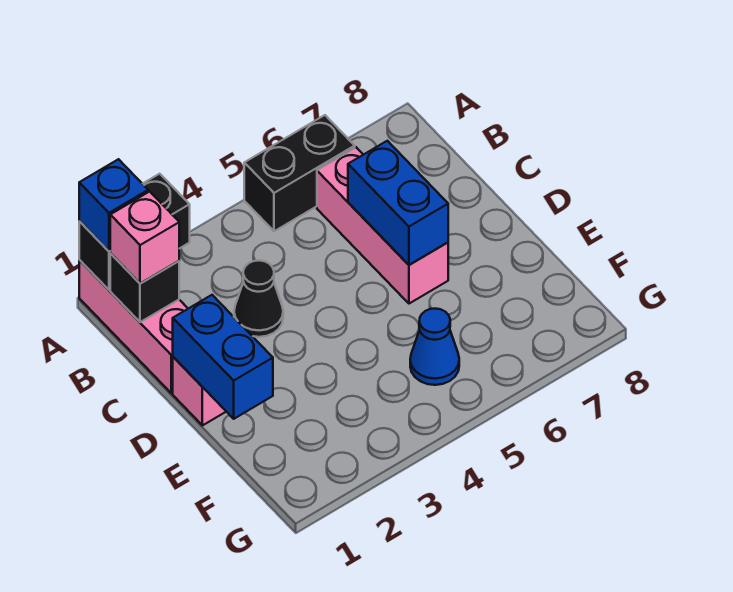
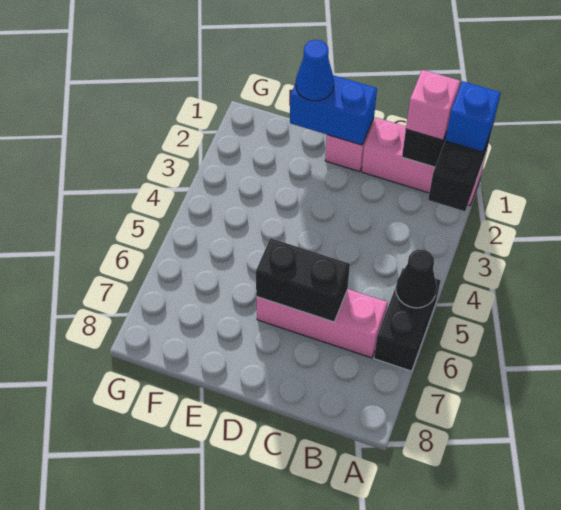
black cone C3 level 1 -> black cone A5 level 2
blue brick C6:D6 level 2 -> black brick C6:D6 level 2
blue cone F5 level 1 -> blue cone E1 level 3

